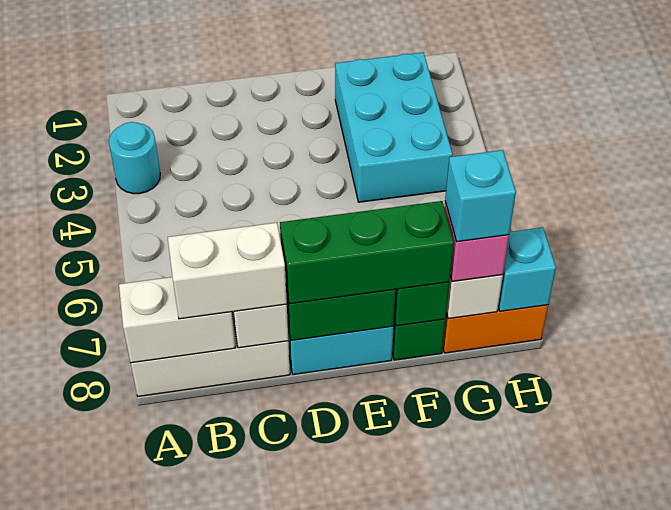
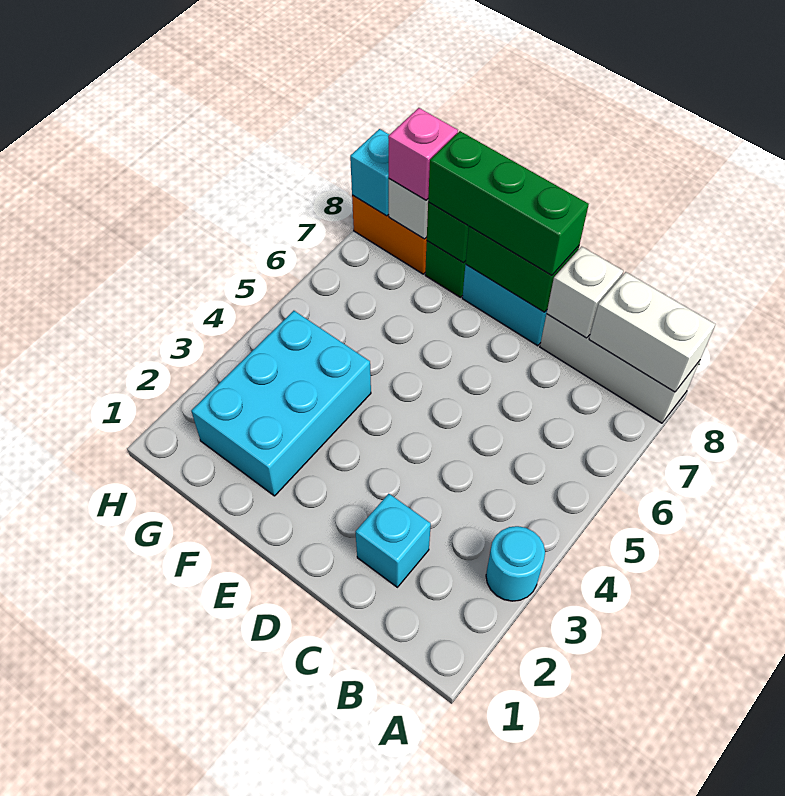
white brick B8:C8 level 3 -> none
cyan brick G8 level 4 -> cyan brick C2 level 1

